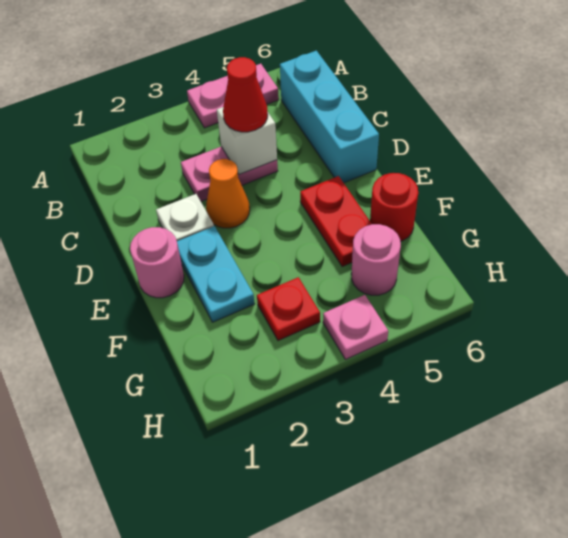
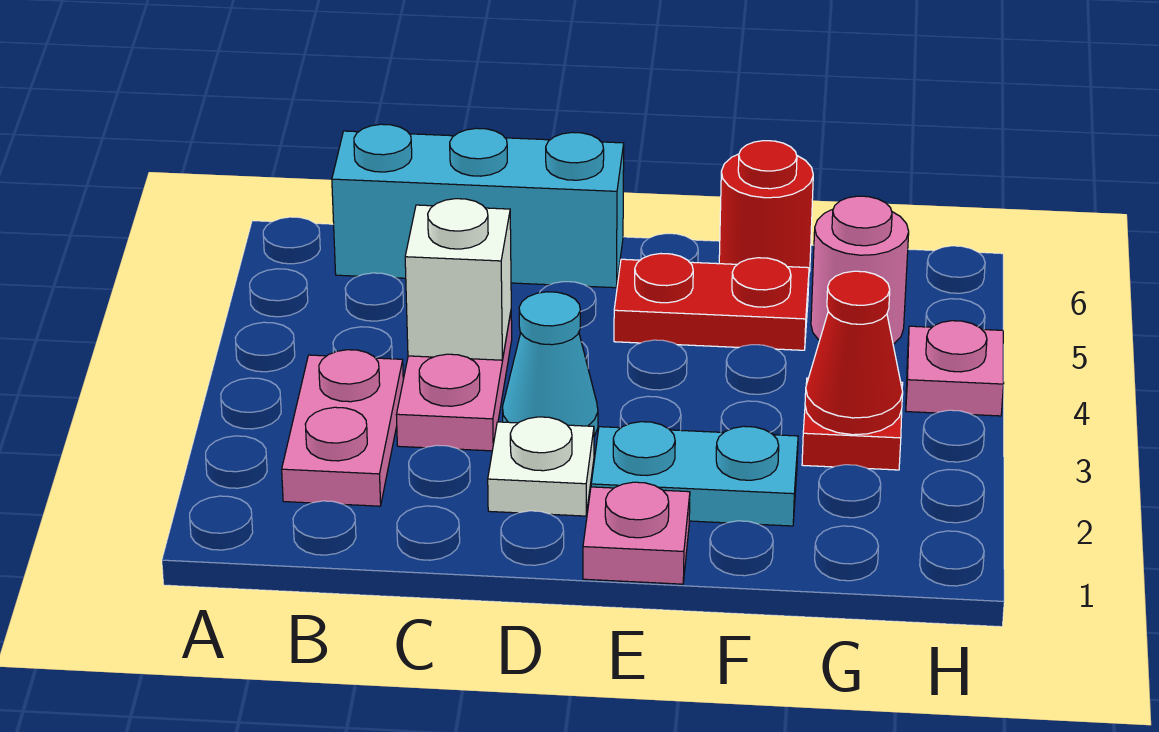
pink plate A4:A5 level 1 -> pink plate B2:B3 level 1
red cone C4 level 3 -> red cone G3 level 2
orange cone D3 level 1 -> cyan cone D3 level 1
pink round brick E1 level 1 -> pink plate E1 level 1

